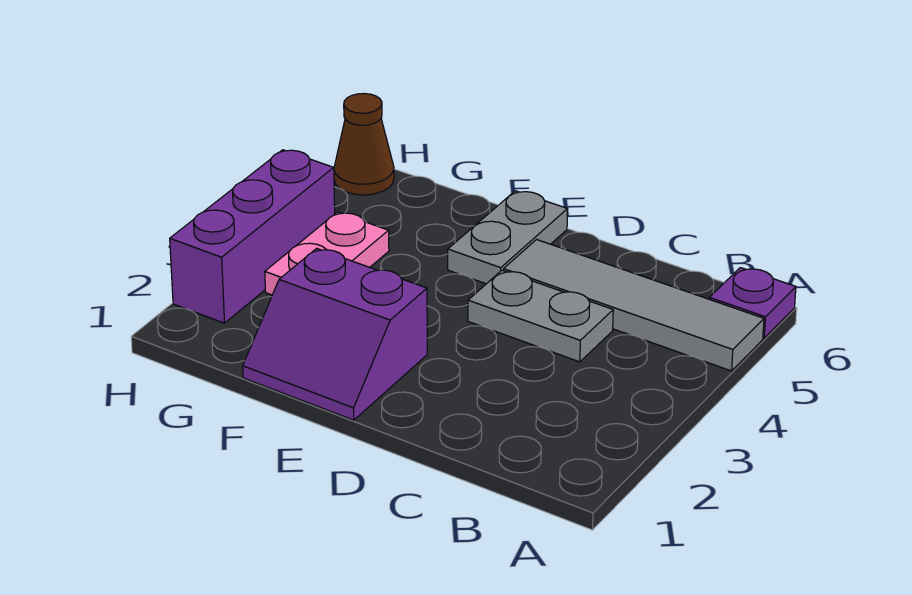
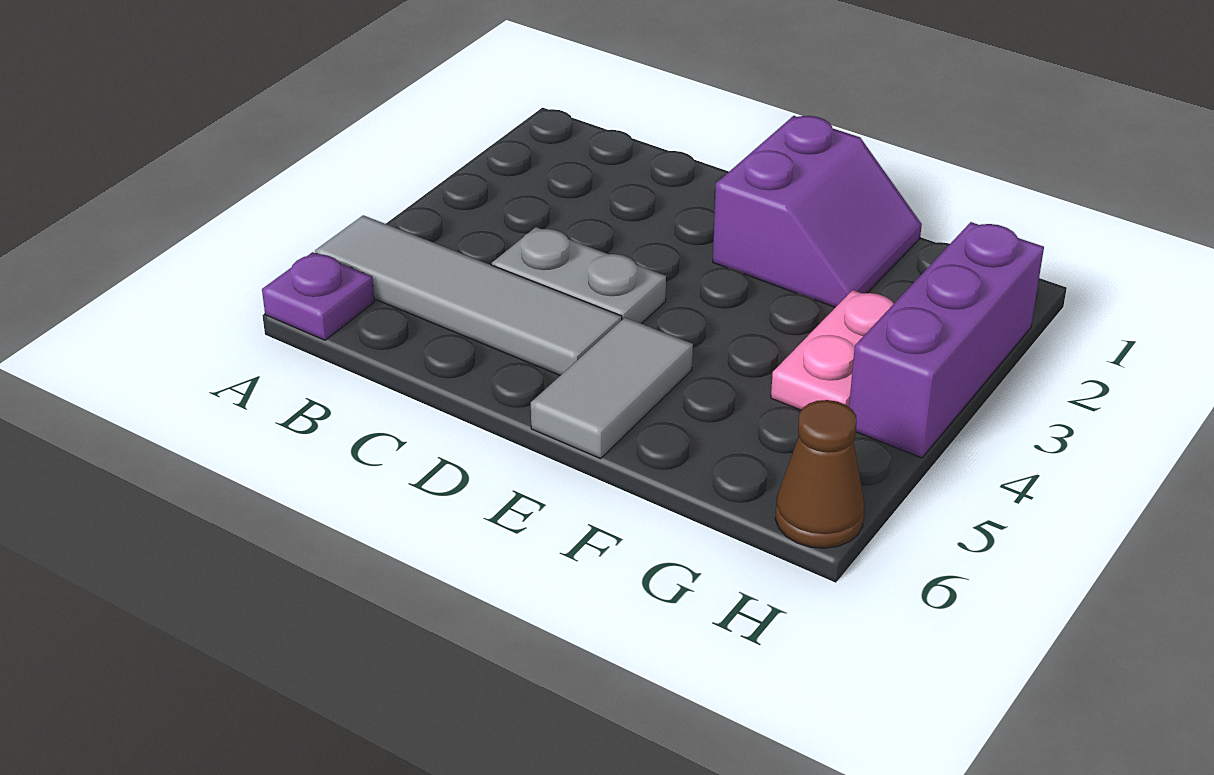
purple slope E1:F2 level 1 top 2 -> purple slope E1:F2 level 1 top E
grey plate E5:E6 level 1 -> grey tile E5:E6 level 1

